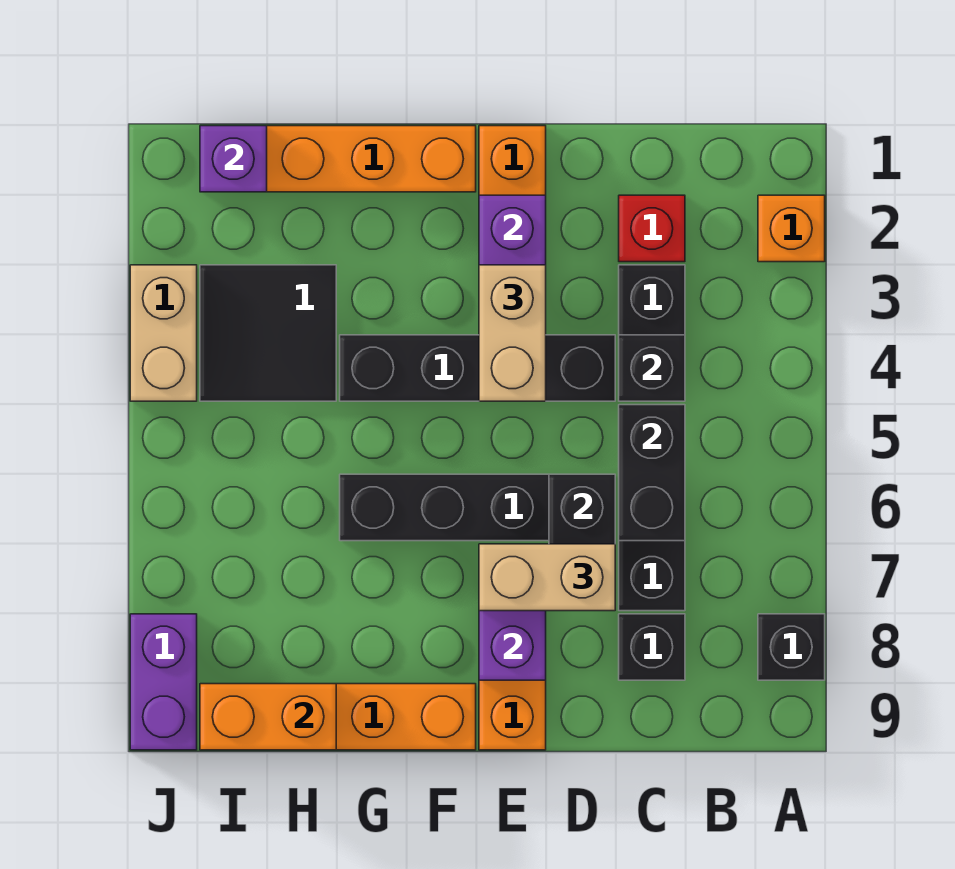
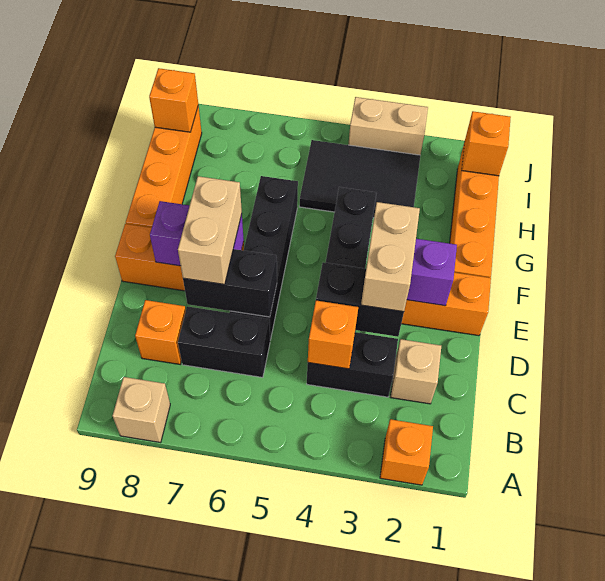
black brick A8 level 1 -> tan brick A8 level 1
red brick C2 level 1 -> tan brick C2 level 1
black brick C4 level 2 -> orange brick C4 level 2
black brick C5:C6 level 2 -> black brick D3:D4 level 2
black brick C8 level 1 -> orange brick C8 level 1
tan brick E3:E4 level 3 -> tan brick D3:E3 level 3
black tile H3:I4 level 1 -> black tile H3:I5 level 1
orange brick H9:I9 level 2 -> orange brick I9 level 2
purple brick I1 level 2 -> orange brick I1 level 2
purple brick J8:J9 level 1 -> none

